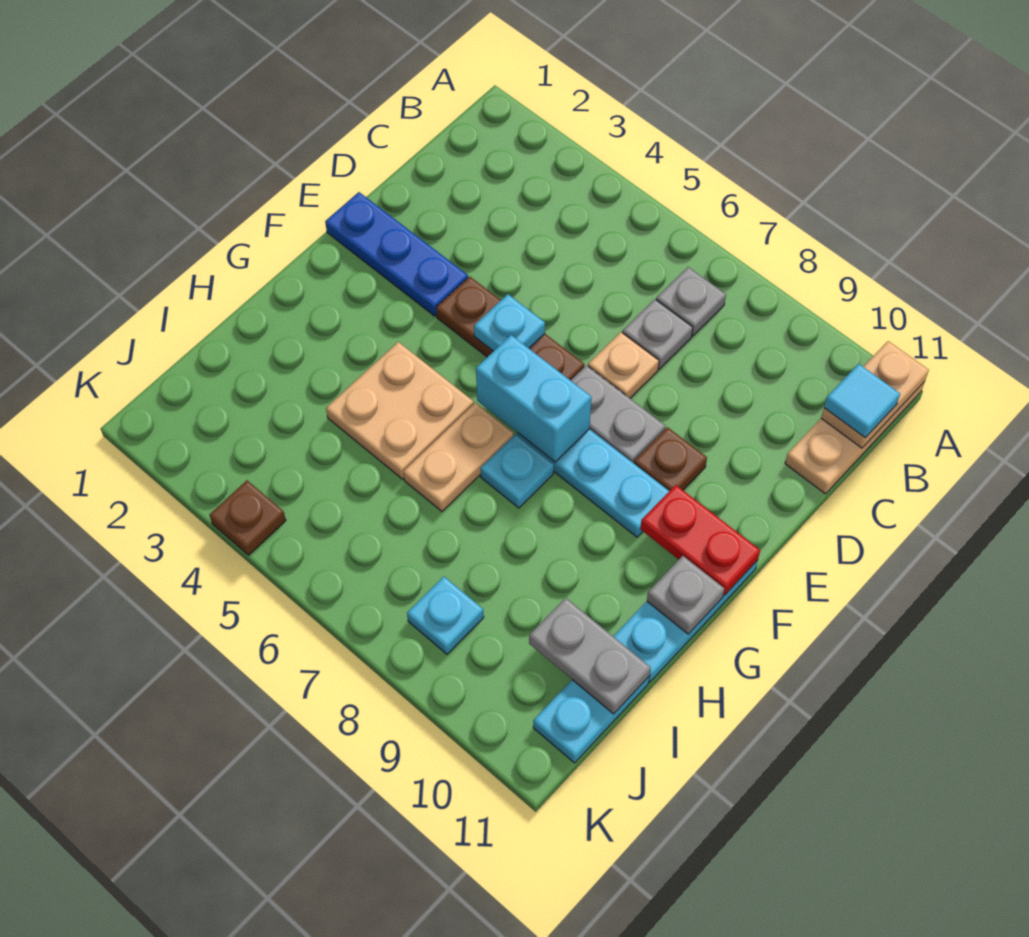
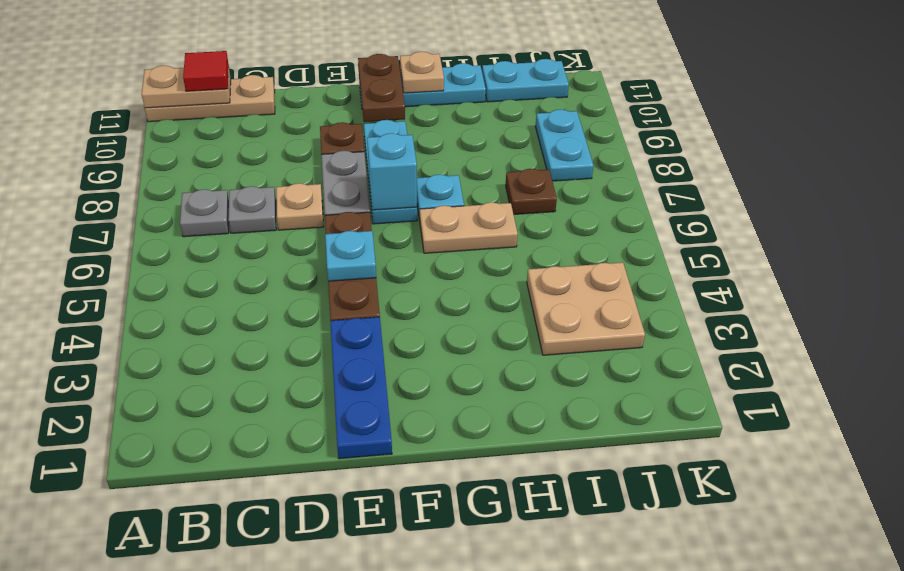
cyan tile B11 level 3 -> red tile B11 level 3
cyan brick F6:F7 level 2 -> cyan brick F7 level 2
red plate F10:F11 level 2 -> brown plate F10:F11 level 2
tan plate G4:H5 level 1 -> tan plate I3:J4 level 1
grey plate G11 level 2 -> tan plate G11 level 2
grey plate I10:I11 level 2 -> none
cyan plate J8 level 1 -> cyan plate J8:J9 level 1
brown plate K4 level 1 -> brown plate I7 level 1

